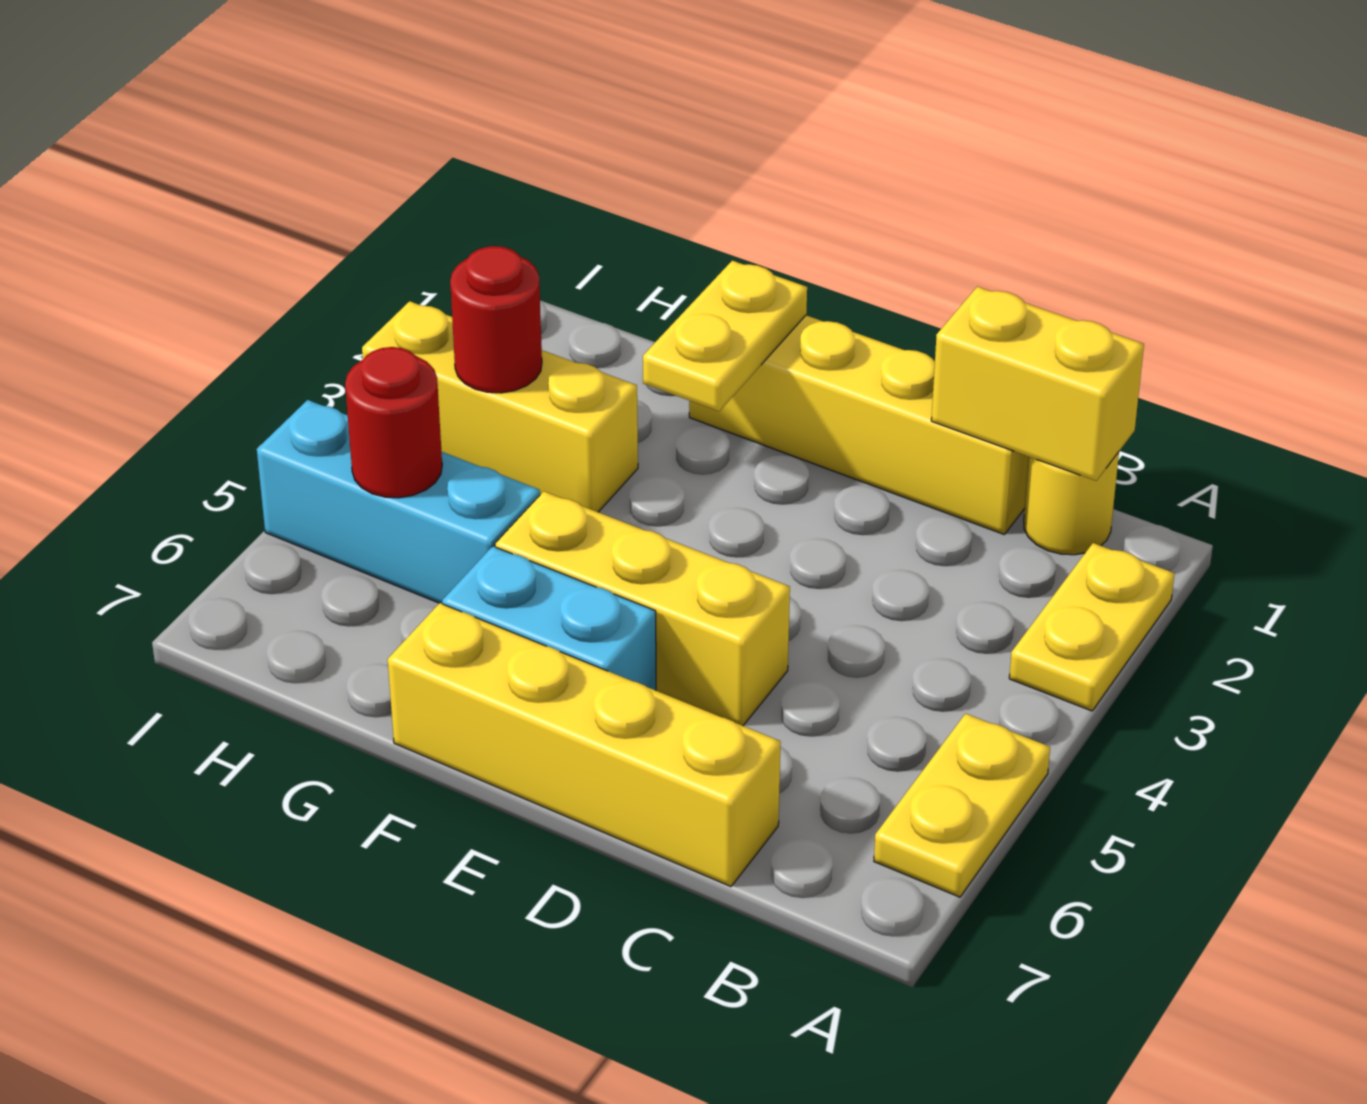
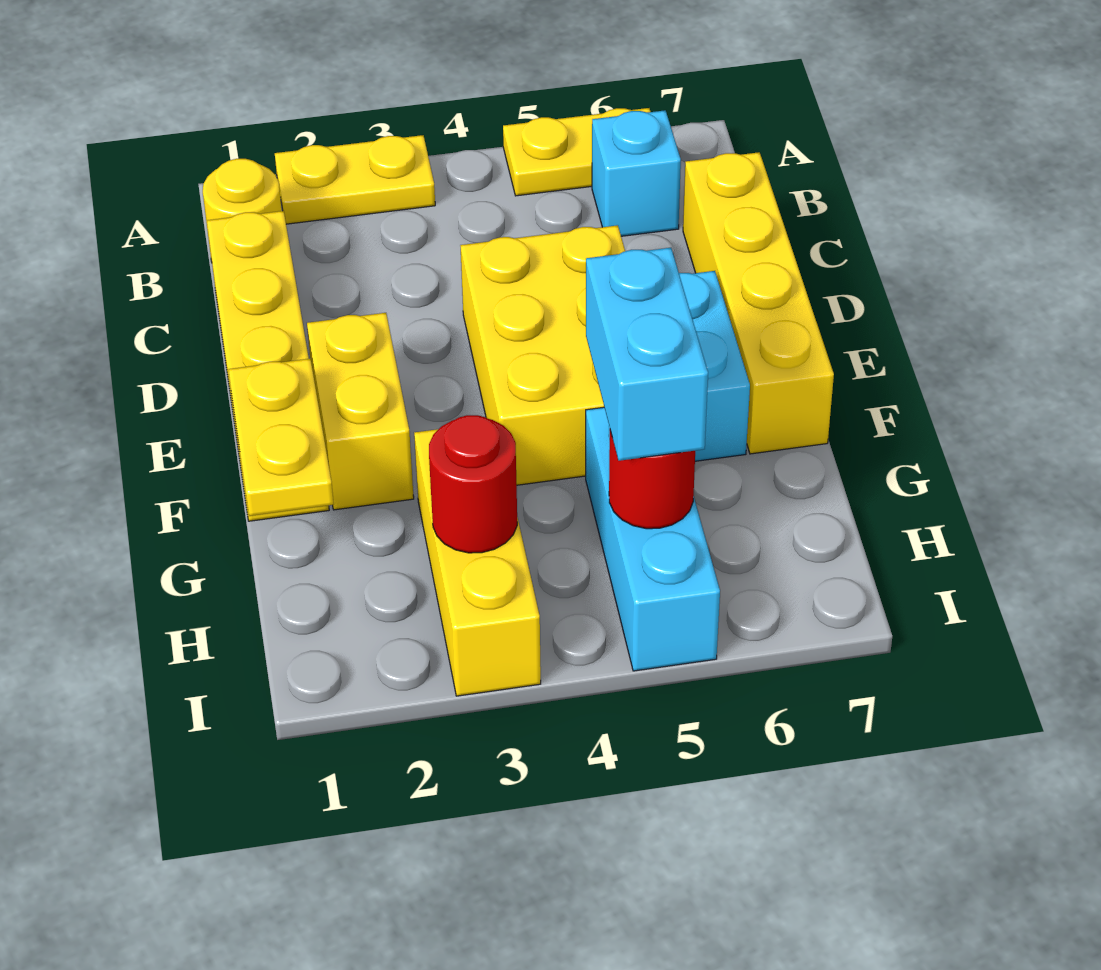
yellow brick B1:C1 level 2 -> yellow brick E2:F2 level 1
none -> cyan brick B6 level 1
yellow brick D5:F5 level 1 -> yellow brick D4:F5 level 1
yellow plate F1:F2 level 2 -> yellow plate F1:G1 level 2
none -> cyan brick G5:H5 level 3

